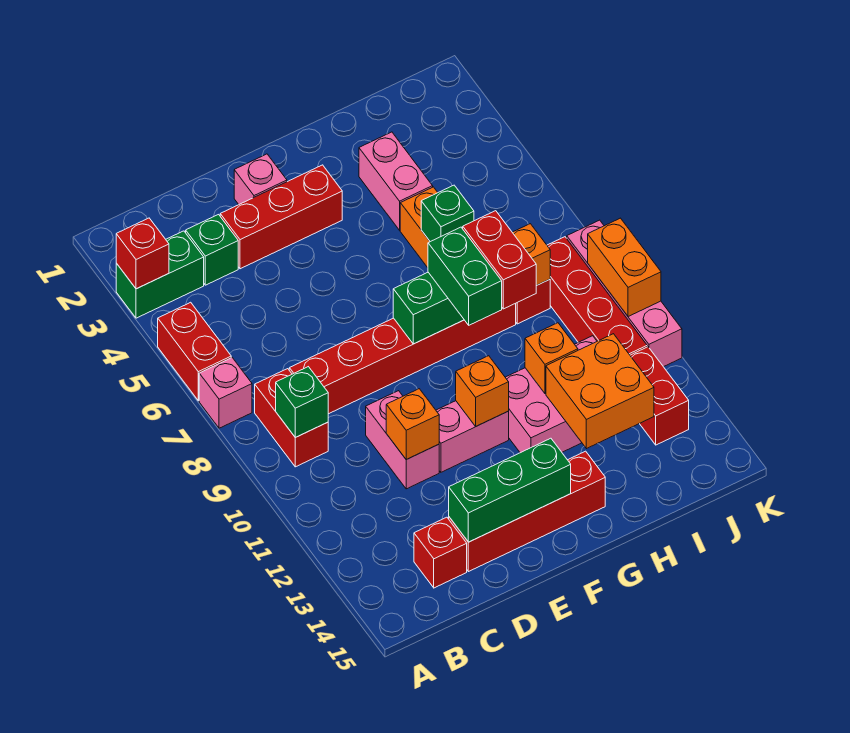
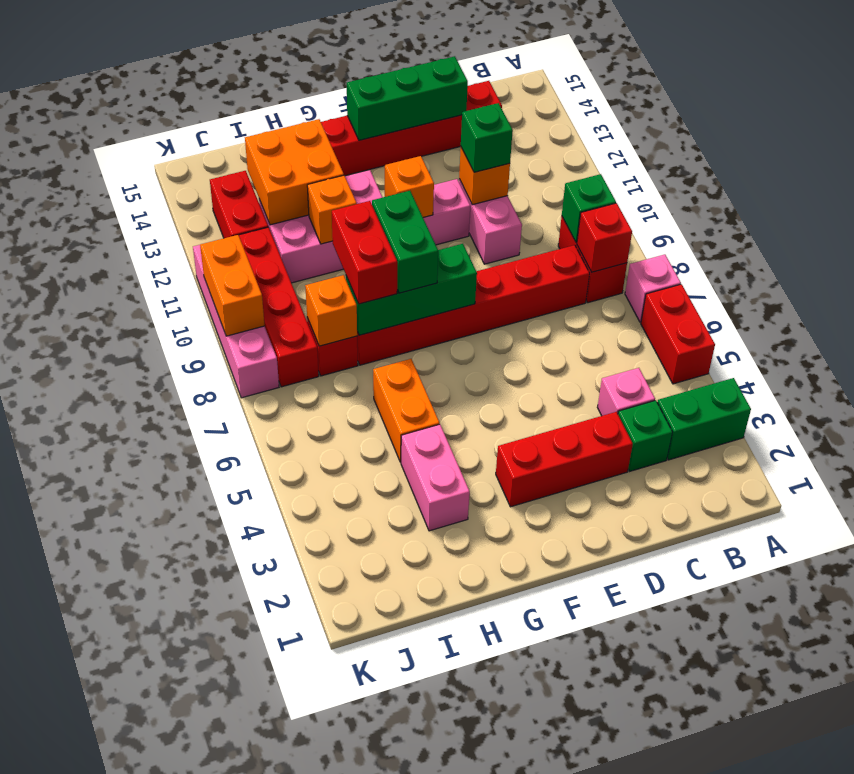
red brick A3 level 2 -> red brick B8 level 2
pink brick E2 level 1 -> pink brick C4 level 1
green brick H6 level 2 -> green brick D11 level 3

